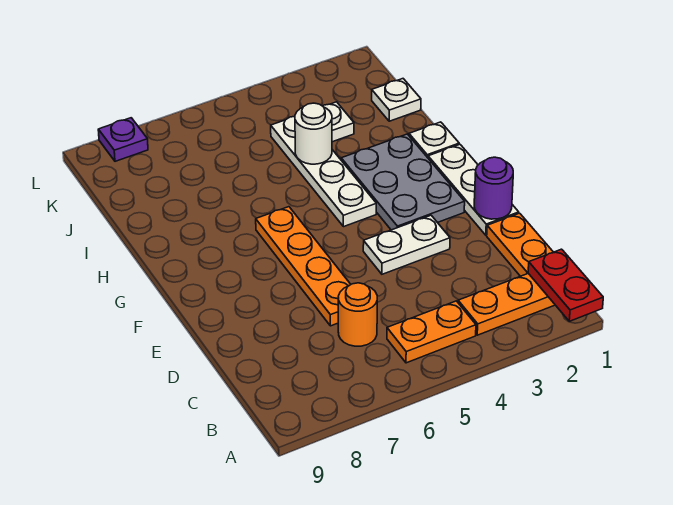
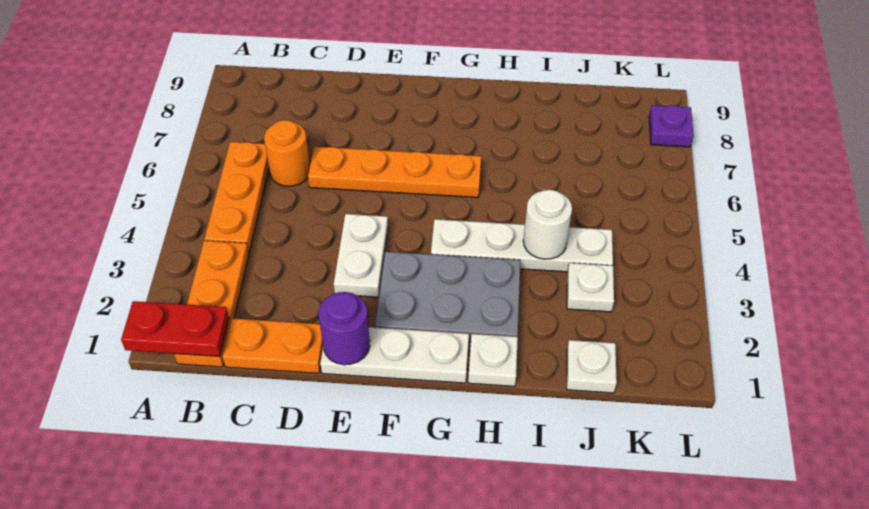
orange plate B4:B5 level 1 -> orange plate B4:B6 level 1

